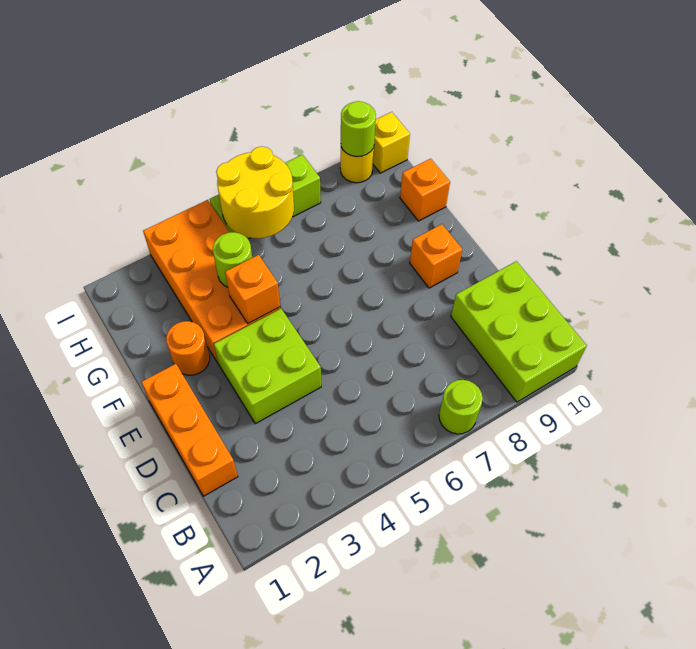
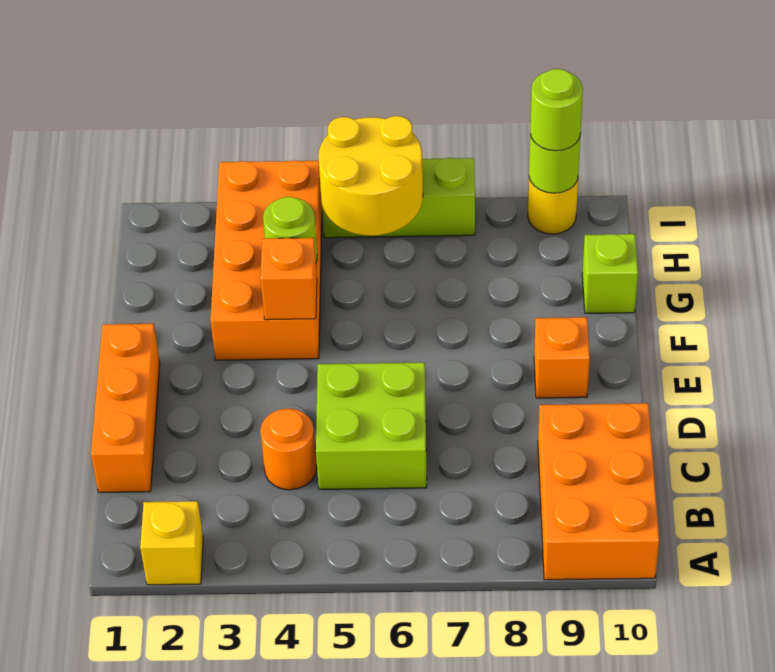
lime round brick A7 level 1 -> lime round brick I9 level 3
lime brick A9:C10 level 1 -> orange brick A9:C10 level 1
lime brick D3:E4 level 1 -> lime brick C5:D6 level 1
orange round brick F2 level 1 -> orange round brick C4 level 1
orange brick G10 level 1 -> lime brick G10 level 1
yellow brick I10 level 1 -> yellow brick A2 level 1

